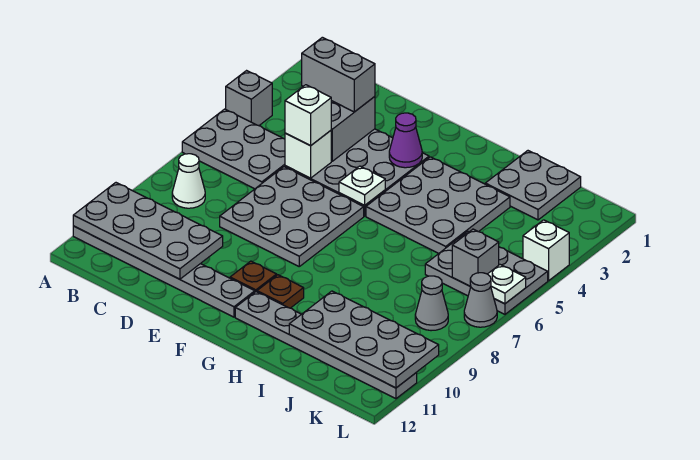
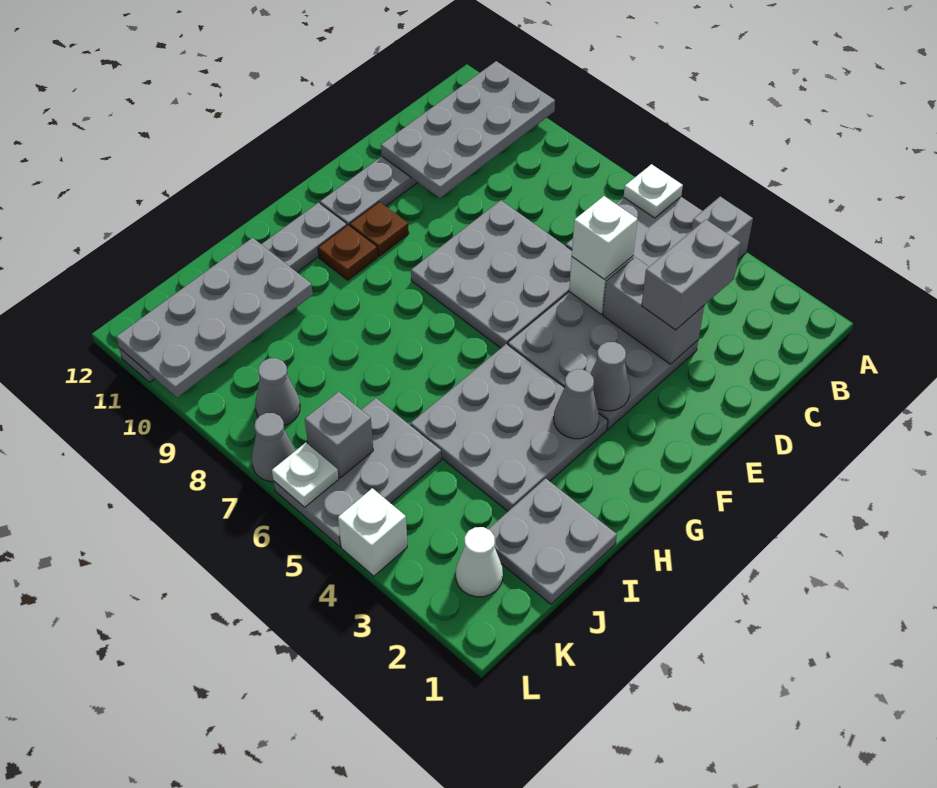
white cone B8 level 1 -> white cone K2 level 1
purple cone F3 level 2 -> grey cone F3 level 2
white plate F5 level 2 -> white plate A6 level 2
none -> grey cone G3 level 2

